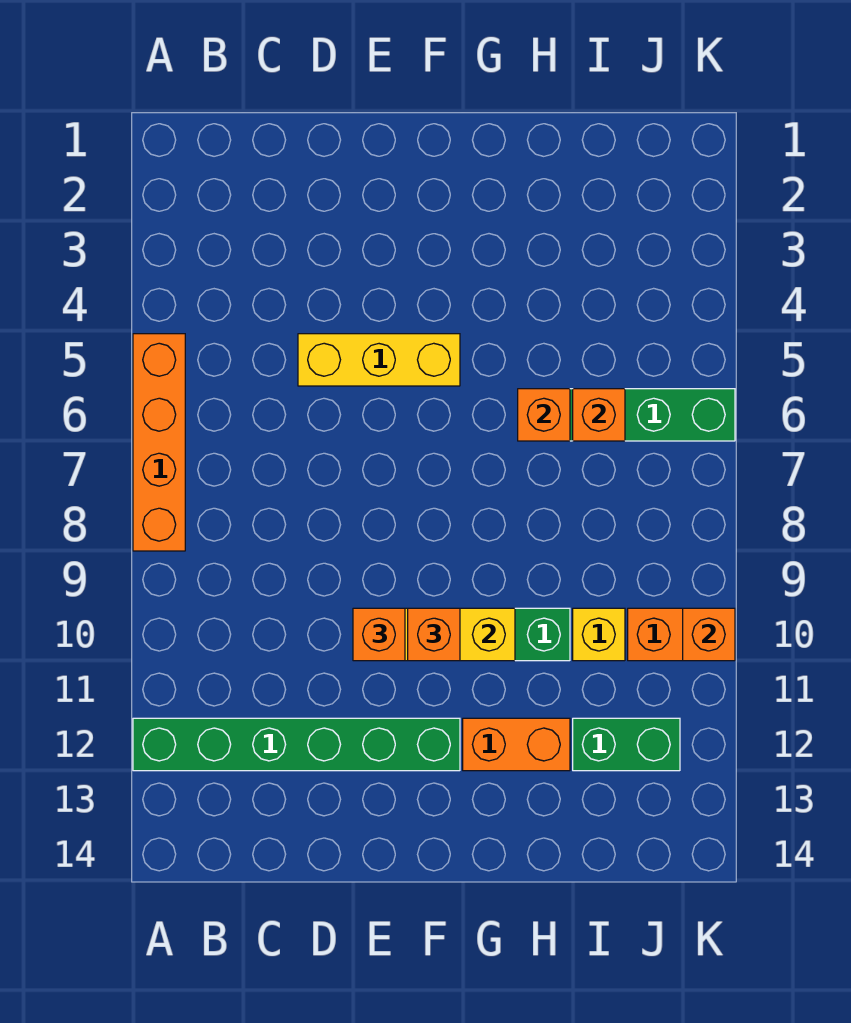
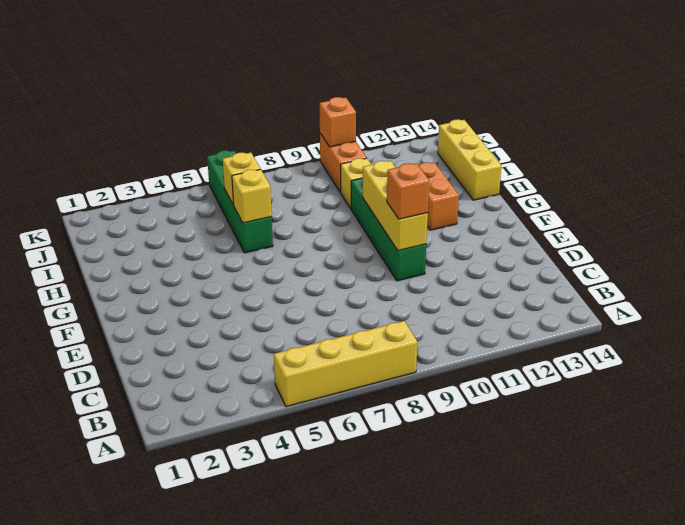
orange brick A5:A8 level 1 -> yellow brick A5:A8 level 1
green brick A12:F12 level 1 -> none
yellow brick D5:F5 level 1 -> yellow brick H14:J14 level 1
orange brick F10 level 3 -> none
orange brick H6 level 2 -> yellow brick H6 level 2
orange brick I6 level 2 -> yellow brick I6 level 2
green brick I12:J12 level 1 -> none

